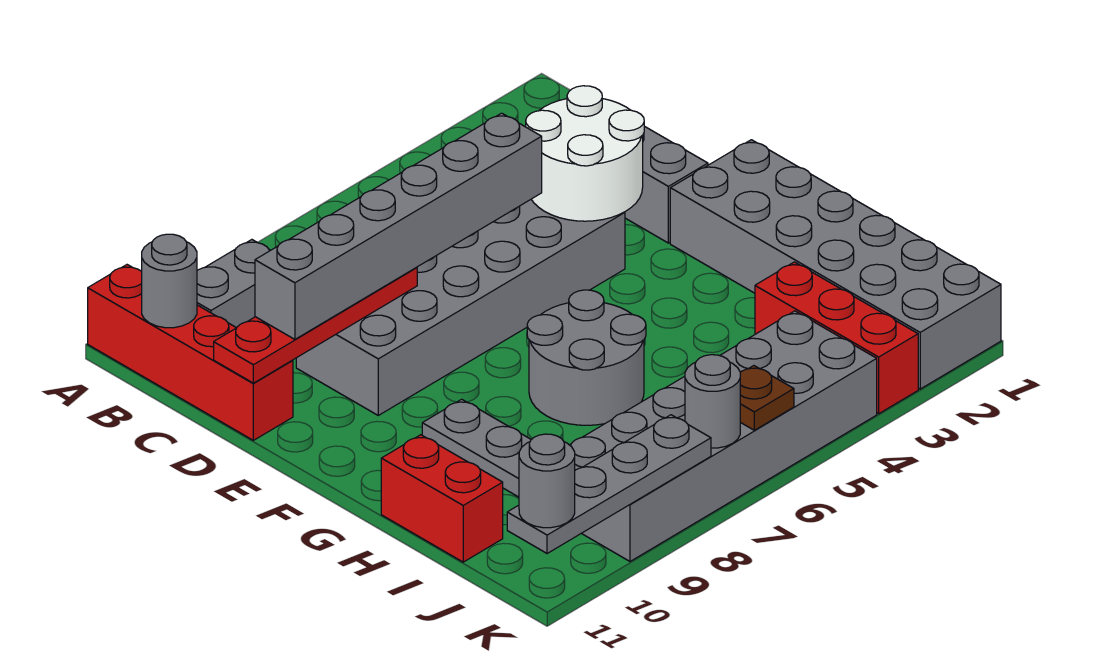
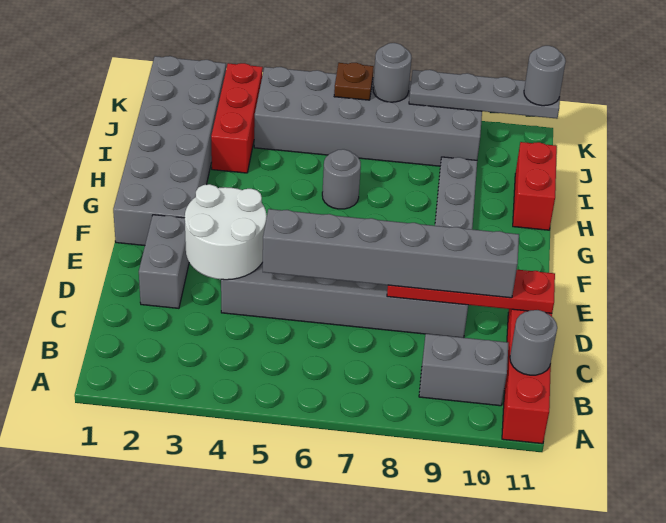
grey round brick G6:H7 level 1 -> grey round brick H6 level 1

